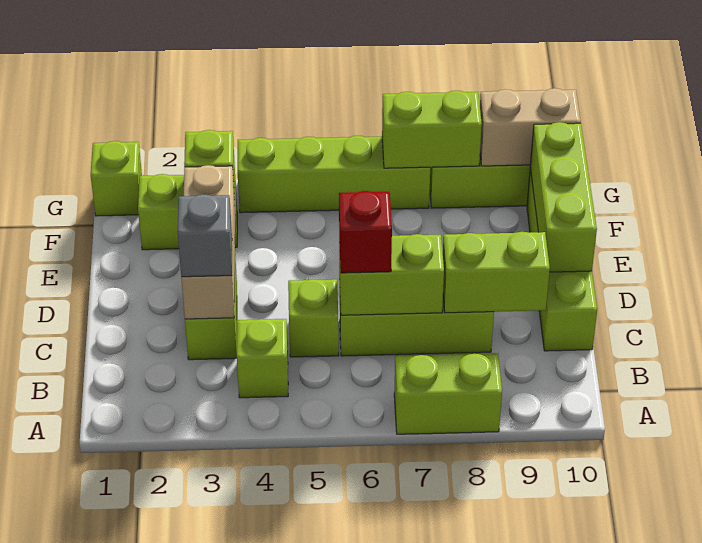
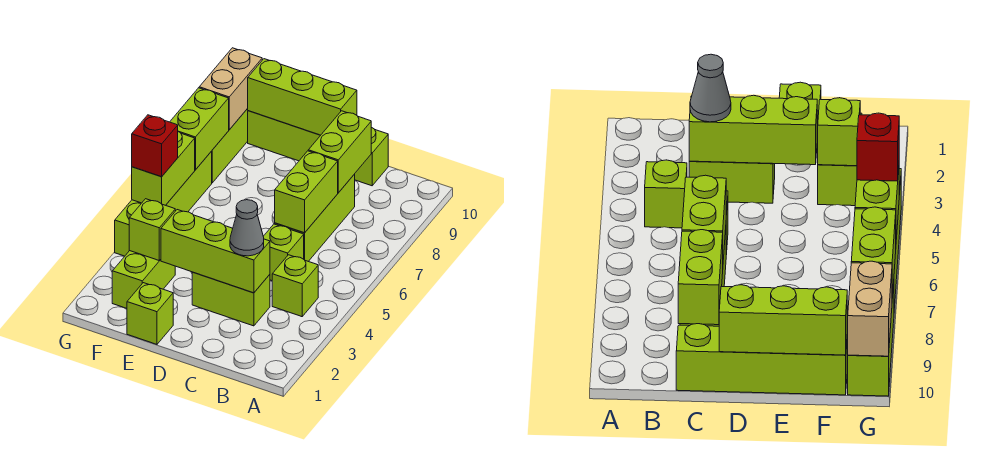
lime brick A7:A8 level 1 -> lime brick G5:G6 level 2
tan brick C3:E3 level 2 -> lime brick C3:E3 level 2
grey brick C3 level 3 -> grey cone C3 level 3
red brick C6 level 3 -> red brick G5 level 3
lime brick G1 level 1 -> lime brick E1 level 1

